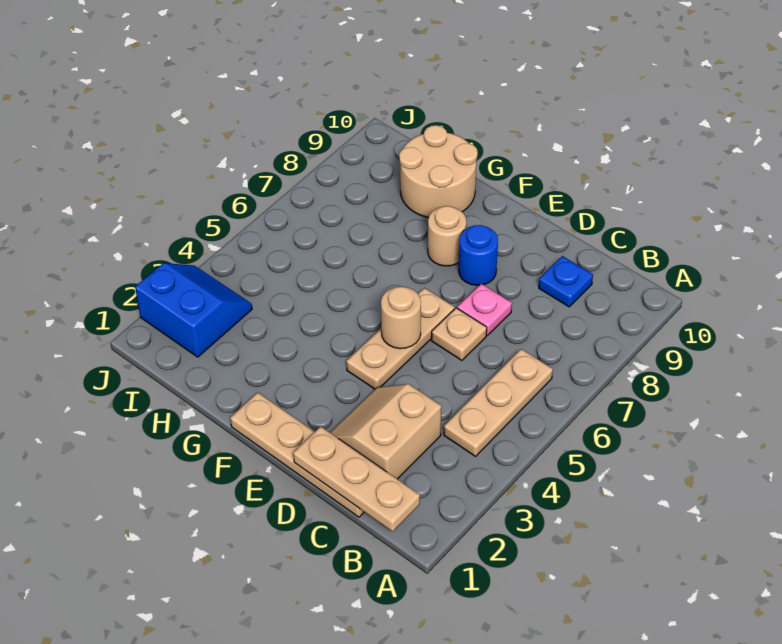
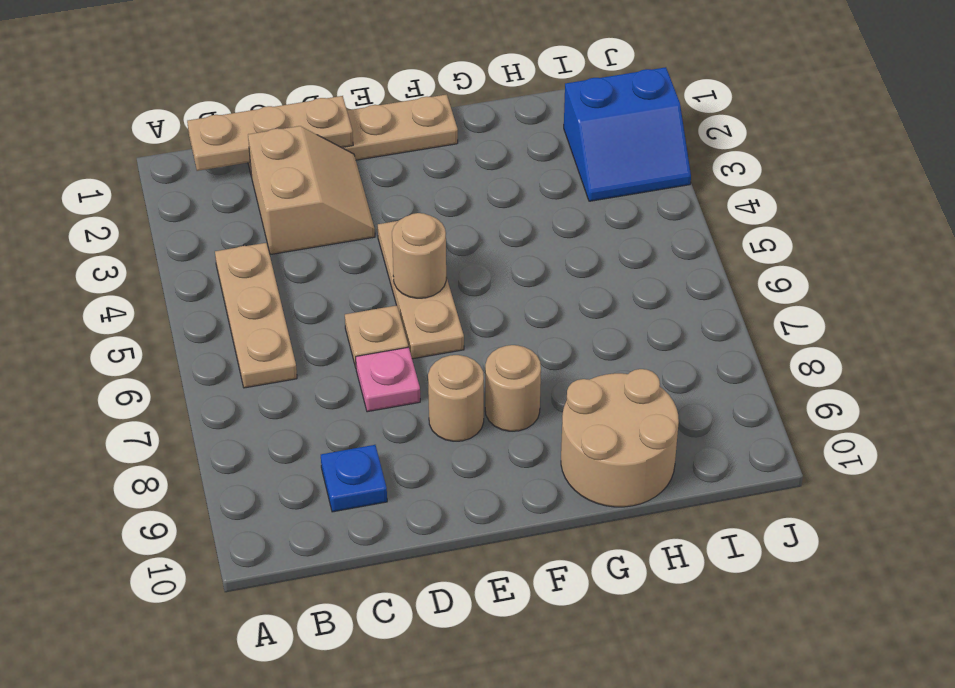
blue round brick E8 level 1 -> tan round brick E8 level 1

